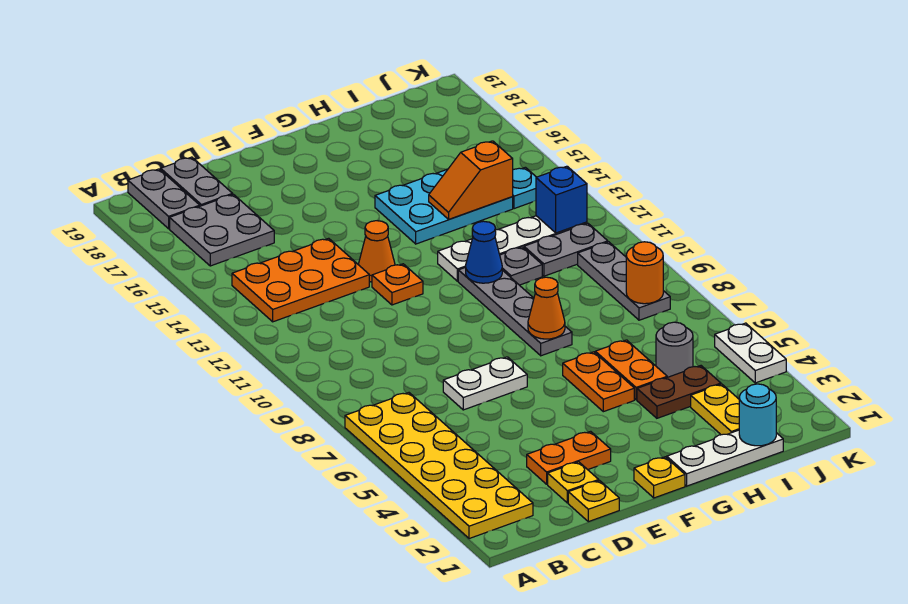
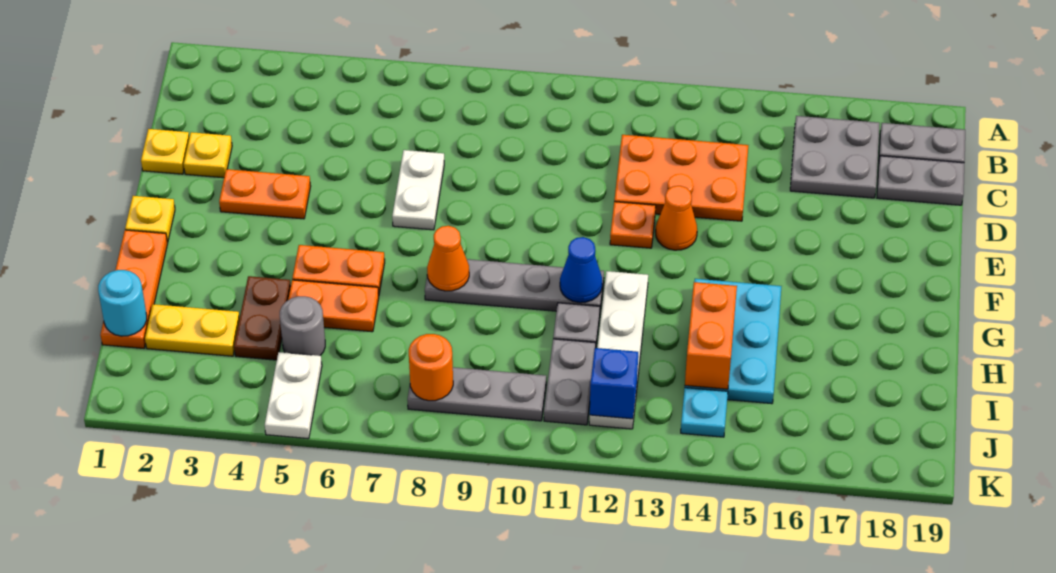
yellow plate A2:B7 level 1 -> none
orange plate B13:D14 level 1 -> orange plate C12:D14 level 1
orange plate D3:E3 level 1 -> orange plate E3:E4 level 1
white plate G1:I1 level 1 -> orange plate G1:I1 level 1
orange slope H14:I14 level 2 top I -> orange brick H14:I14 level 2
white plate K4:K5 level 1 -> white plate J5:K5 level 1

